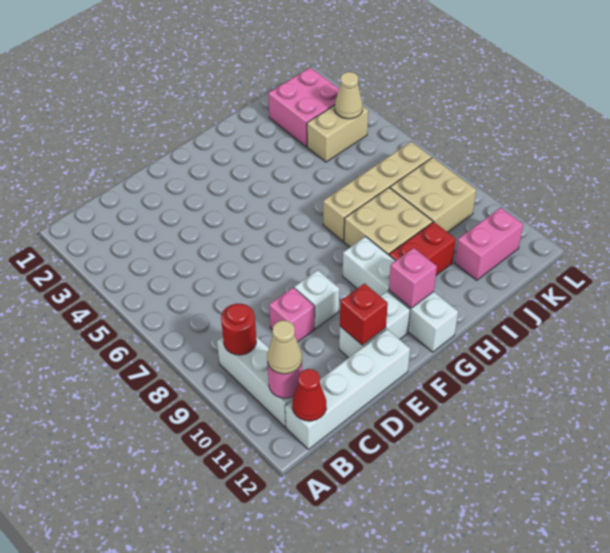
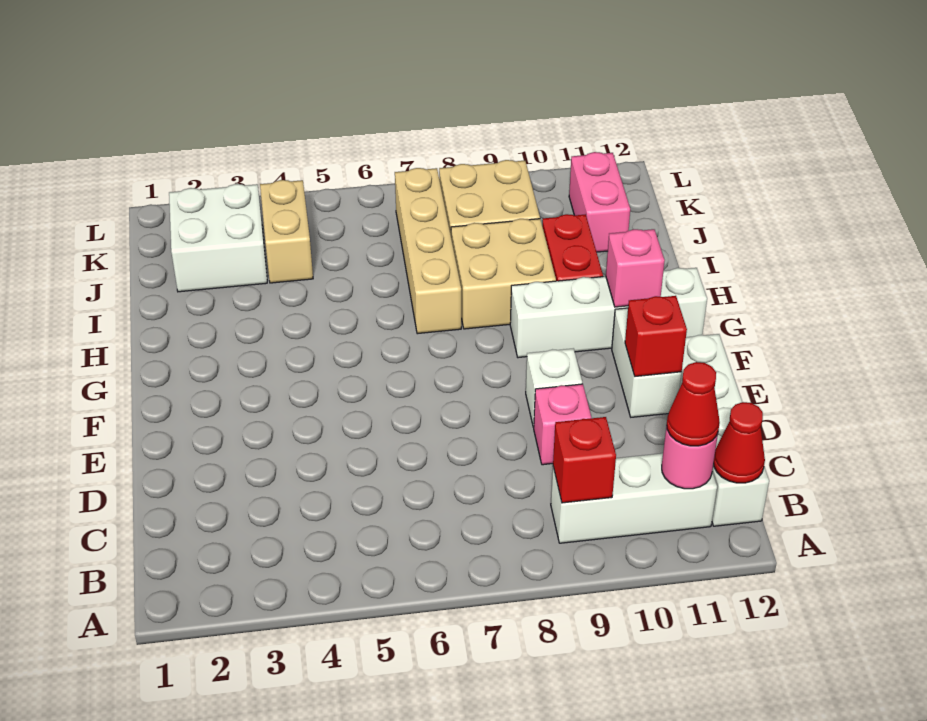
red round brick B9 level 2 -> red brick B9 level 2
tan cone B11 level 3 -> red cone B11 level 3
pink brick J2:K3 level 1 -> white brick J2:K3 level 1
tan cone K4 level 2 -> none

